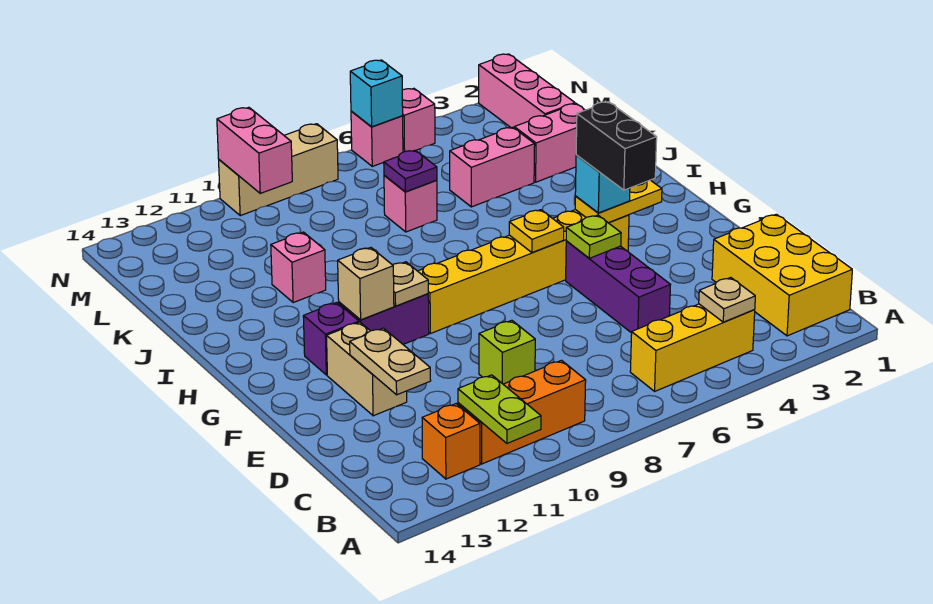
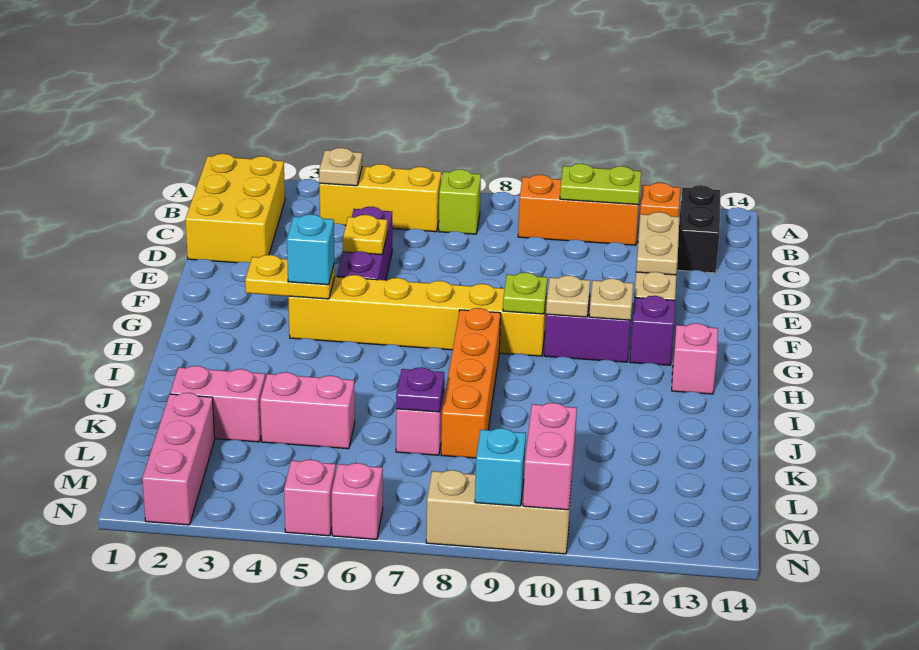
lime plate A11:B11 level 2 -> lime plate B10:B11 level 2
lime brick D9 level 1 -> lime brick B7 level 1
black brick F4:G4 level 4 -> black brick B13:C13 level 1
lime plate F5 level 2 -> lime plate G9 level 2
yellow plate G6 level 2 -> yellow plate E5 level 2
tan brick G11 level 2 -> tan plate G11 level 2
none -> orange brick H8:K8 level 1
pink brick J11 level 1 -> pink brick H13 level 1
cyan brick N6 level 2 -> cyan brick N9 level 2

